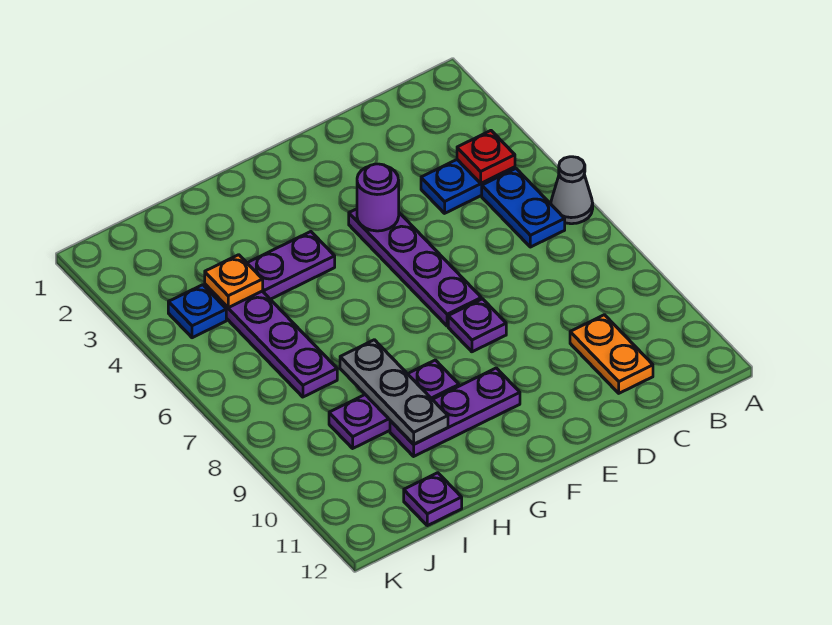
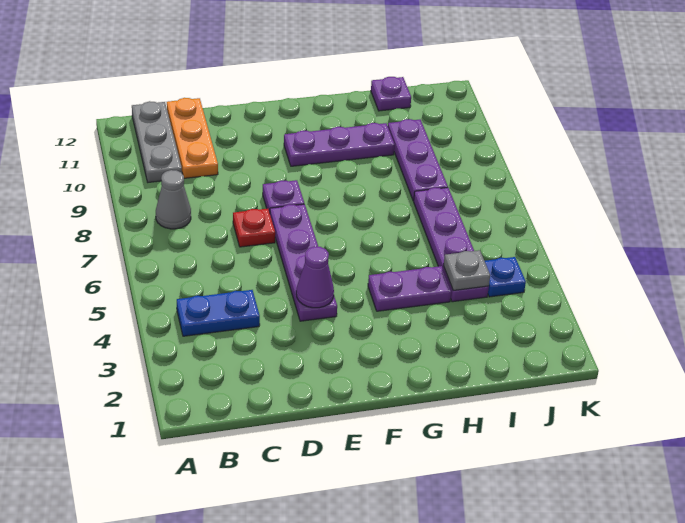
grey cone A6 level 1 -> grey cone B8 level 1
red plate B4 level 2 -> red plate D7 level 1
blue plate B5:B6 level 1 -> none
orange plate C10:C11 level 1 -> orange plate C10:C12 level 1
purple round brick E4 level 2 -> purple cone E4 level 2
purple plate G9:I9 level 1 -> purple plate I8:I10 level 1
grey plate H8:H10 level 2 -> grey plate B10:B12 level 1
orange plate I4 level 2 -> grey plate I4 level 2

